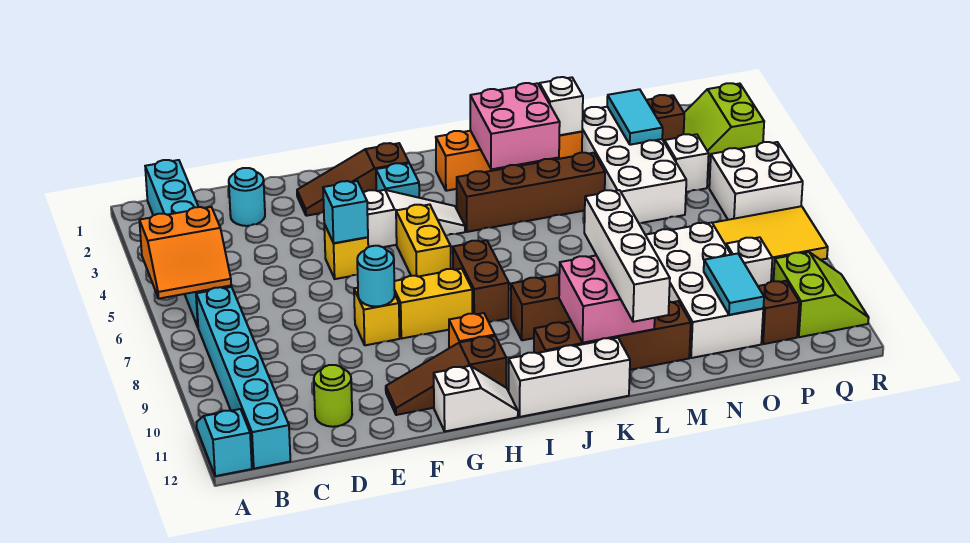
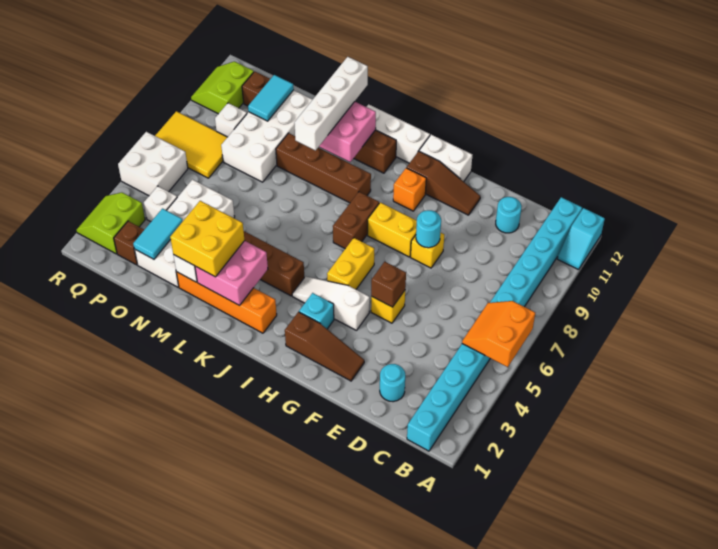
orange slope A5:B6 level 2 top 5 -> orange slope A5:B6 level 2 top A
lime round brick D11 level 1 -> cyan round brick D11 level 1
cyan brick F5 level 2 -> brown brick F5 level 2
white slope G12:H12 level 1 top G -> white brick G12:H12 level 1
none -> yellow brick L2:M3 level 3
lime slope Q2:R3 level 1 top R -> lime slope Q2:R3 level 1 top Q

